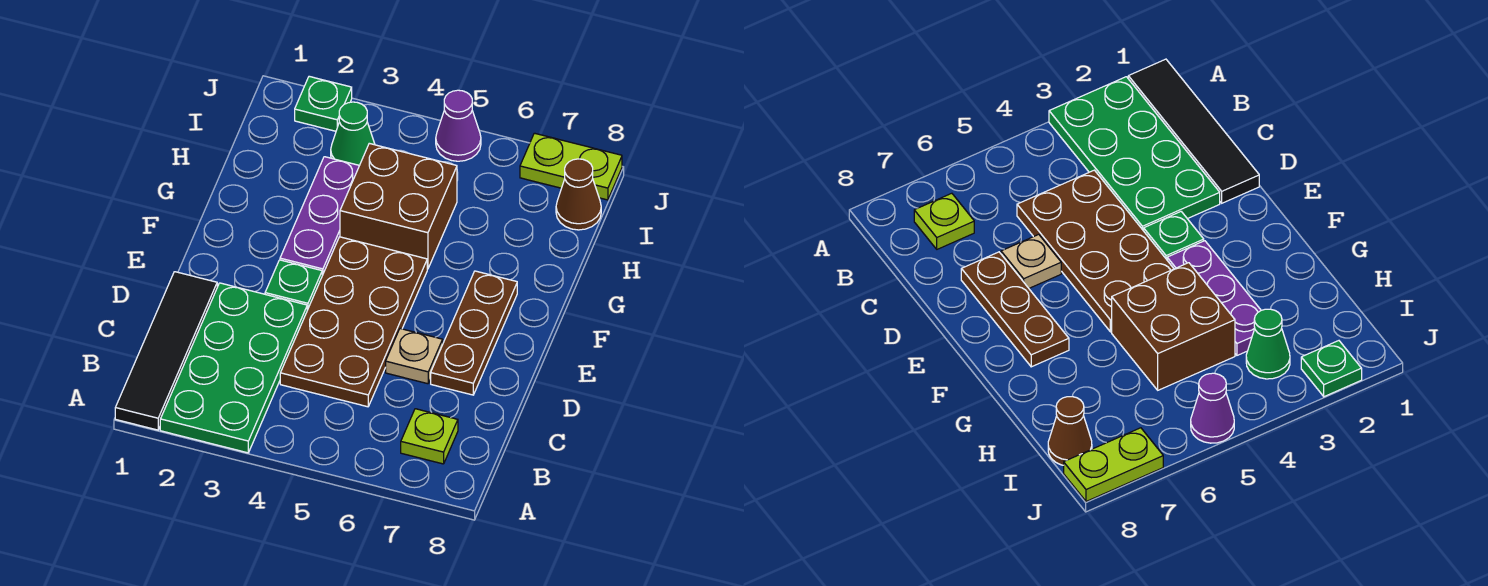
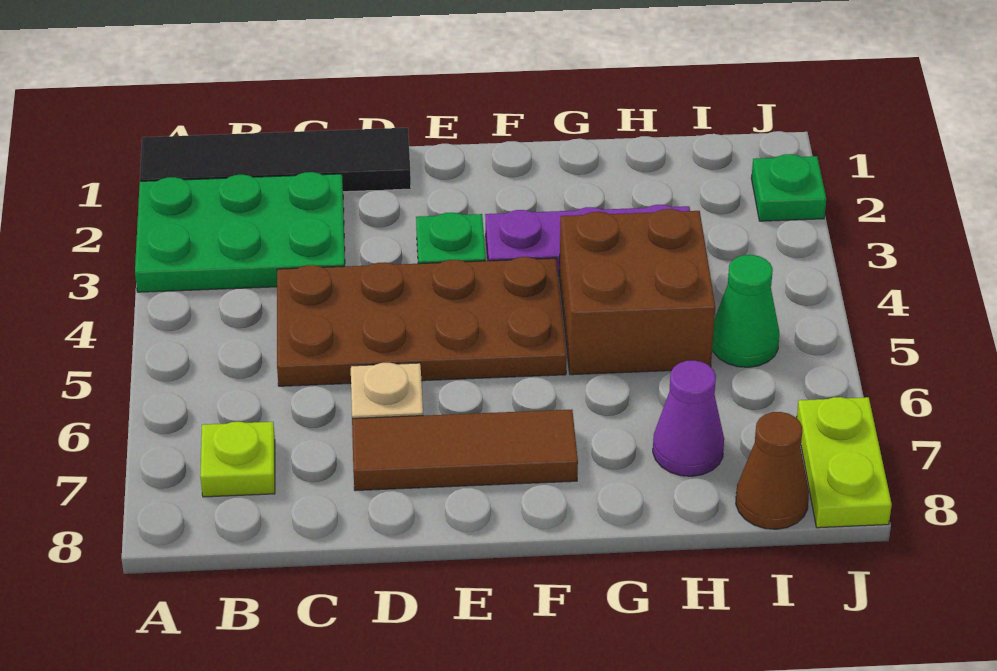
green plate A2:D3 level 1 -> green plate A2:C3 level 1
brown plate D7:F7 level 1 -> brown tile D7:F7 level 1
green cone I3 level 1 -> green cone I5 level 1
purple cone J5 level 1 -> purple cone H7 level 1

